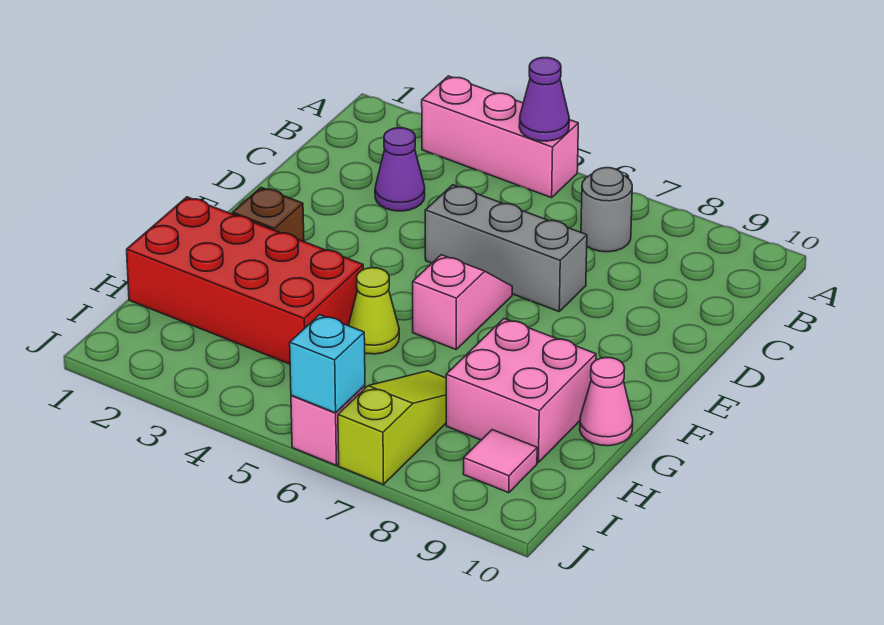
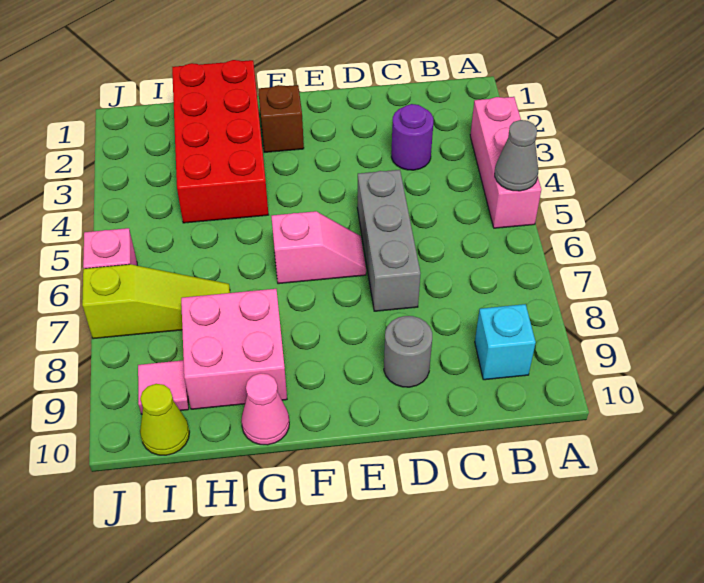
purple cone A5 level 2 -> grey cone A5 level 2
grey round brick B7 level 1 -> grey round brick D9 level 1
purple cone C3 level 1 -> purple round brick C3 level 1
lime cone G5 level 1 -> lime cone I10 level 1
cyan brick J6 level 2 -> cyan brick B9 level 1

